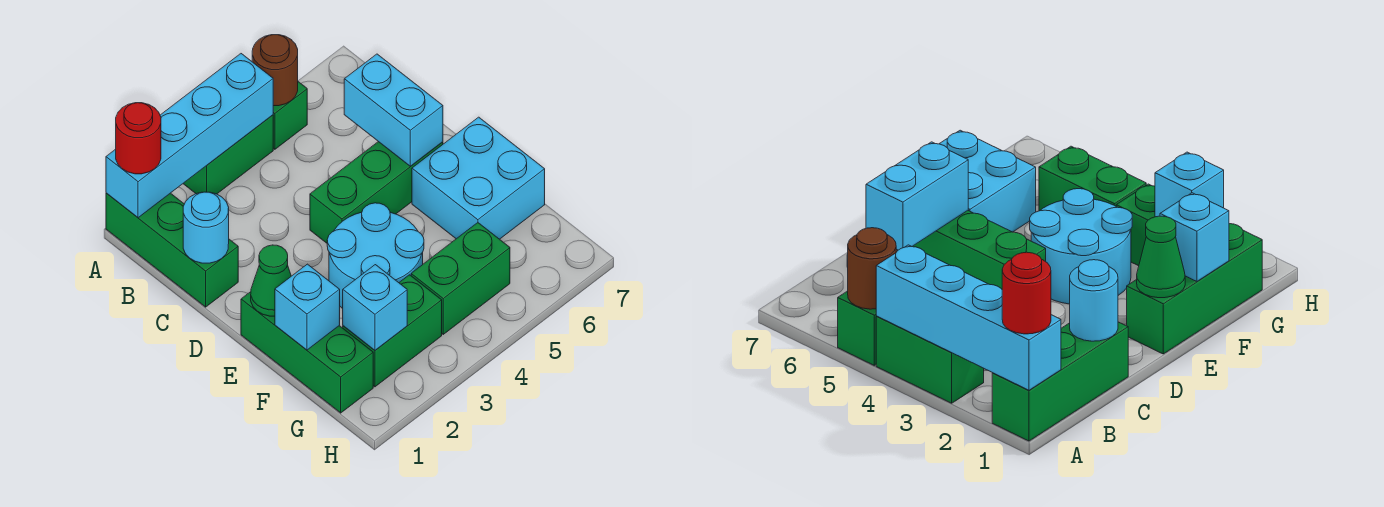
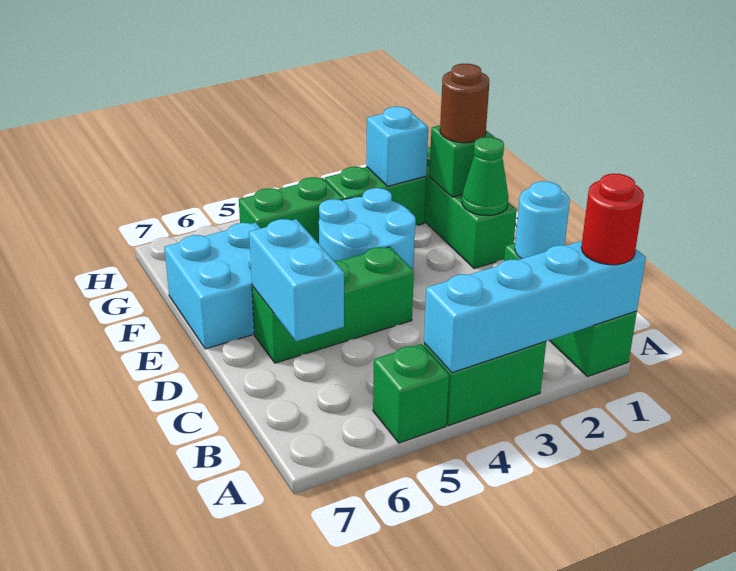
brown round brick A5 level 2 -> brown round brick F1 level 3
cyan brick F1 level 2 -> green brick F1 level 2

